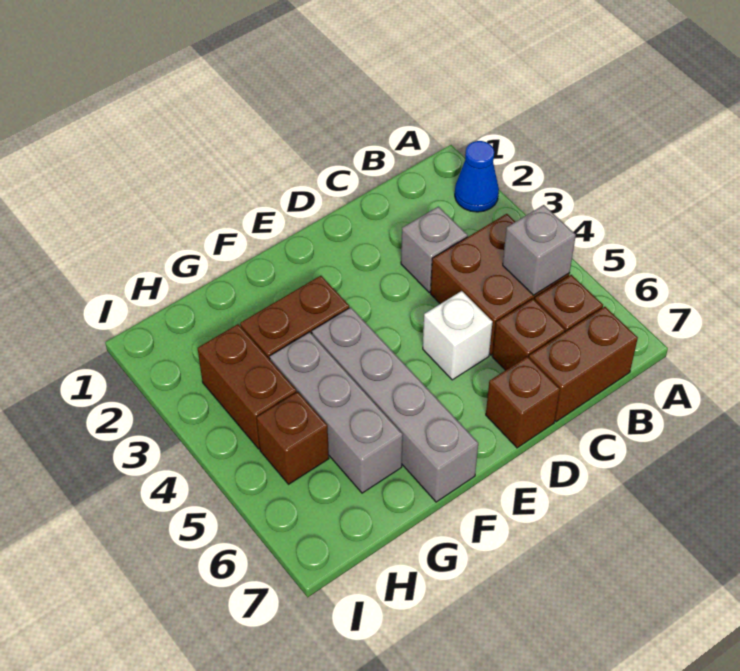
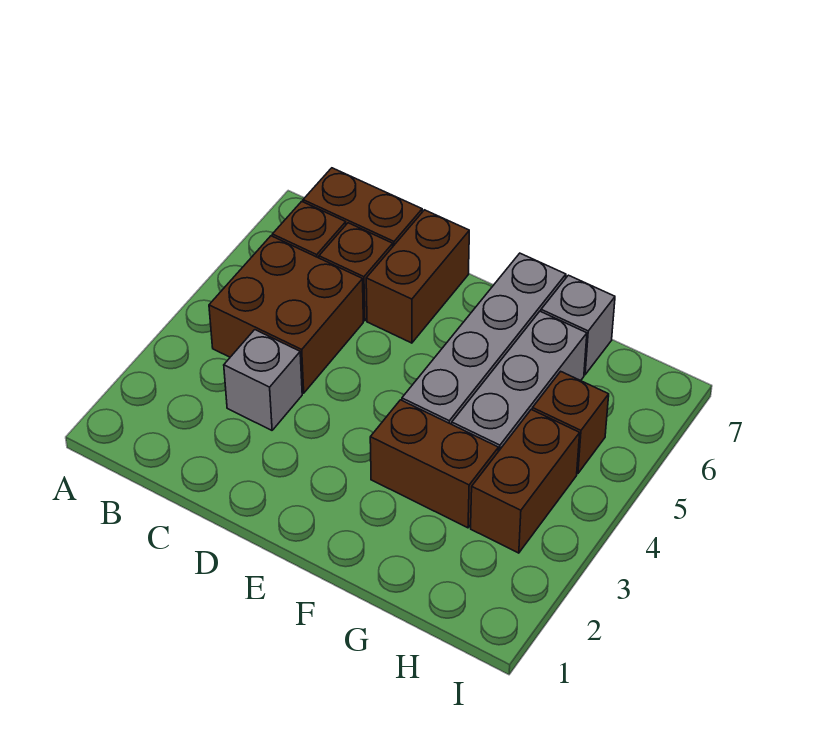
blue cone A2 level 1 -> none
grey brick B5 level 2 -> grey brick G7 level 1
white brick D5 level 1 -> none
brown brick D7 level 1 -> brown brick D6:D7 level 1

